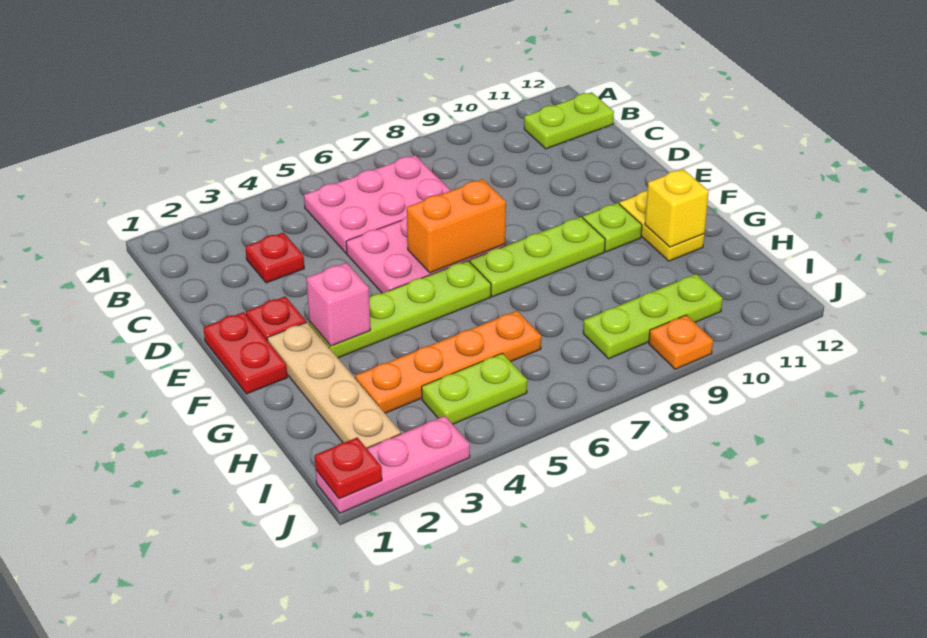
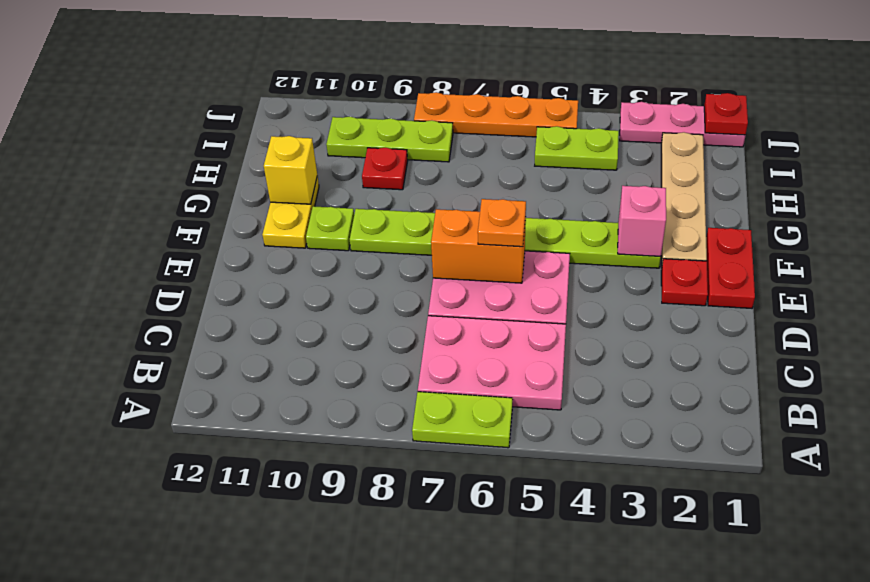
lime plate B11:B12 level 1 -> lime plate A6:A7 level 1
red plate C3 level 1 -> red plate H9 level 1
orange plate H3:H6 level 1 -> orange plate J5:J8 level 1
orange plate J9 level 1 -> orange plate E6 level 3

